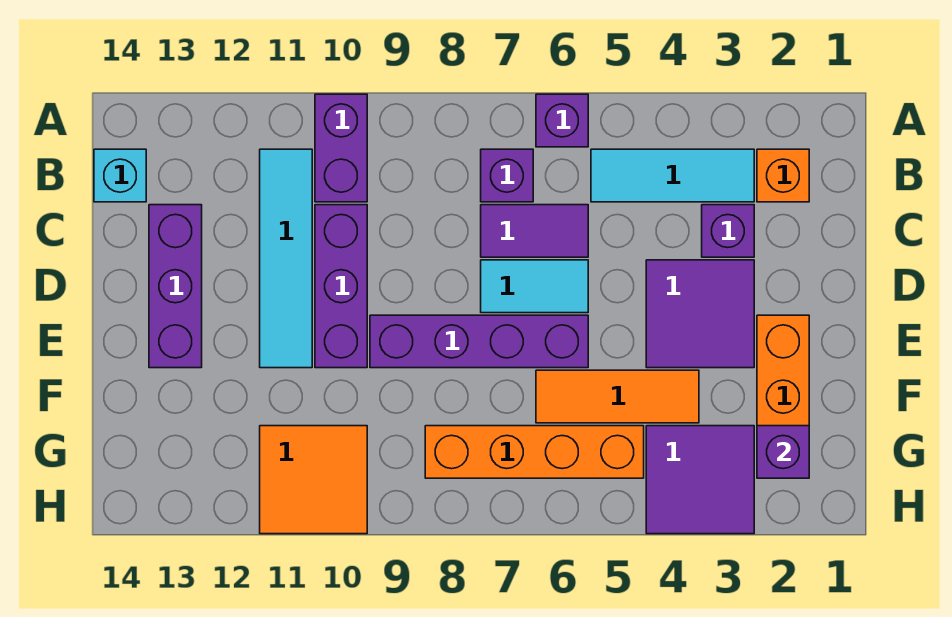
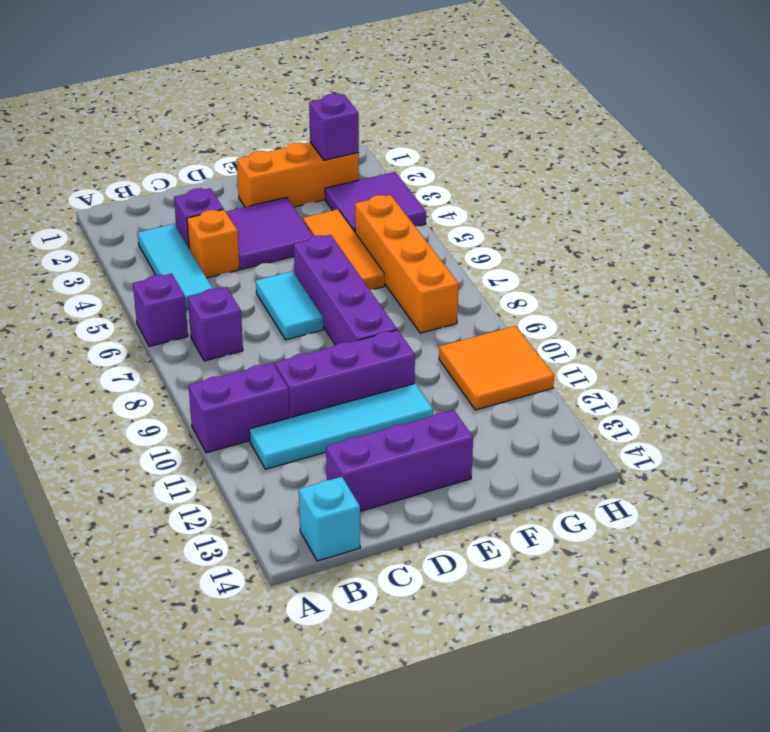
orange brick B2 level 1 -> orange brick C4 level 1
purple tile C6:C7 level 1 -> none

